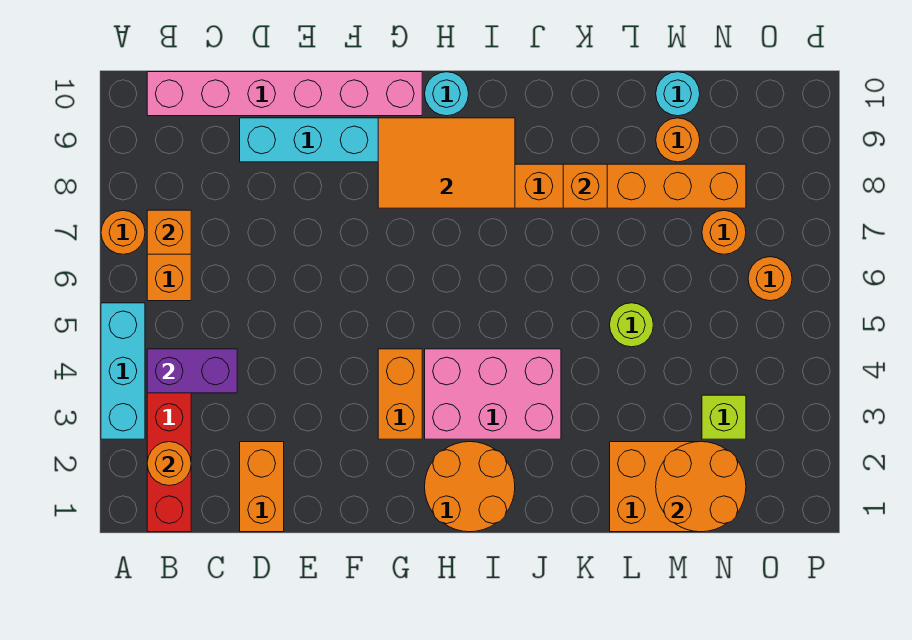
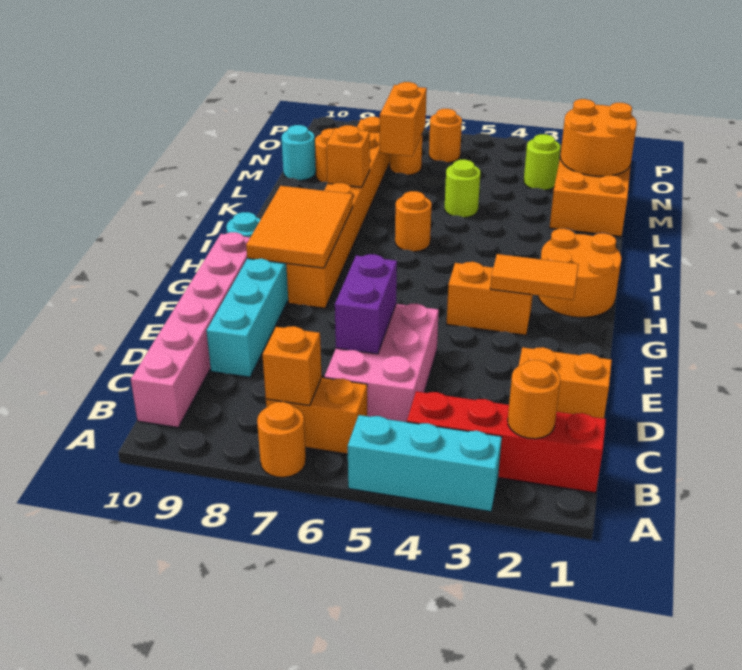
purple brick B4:C4 level 2 -> purple brick D6:E6 level 2
none -> orange tile G2:G3 level 2
pink brick H3:J4 level 1 -> pink brick C5:E6 level 1
none -> orange round brick J6 level 1
none -> orange brick M7:N7 level 2
lime brick N3 level 1 -> lime round brick N3 level 1

